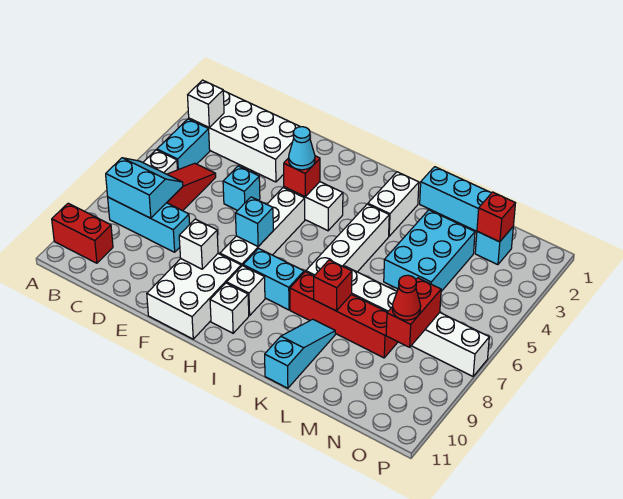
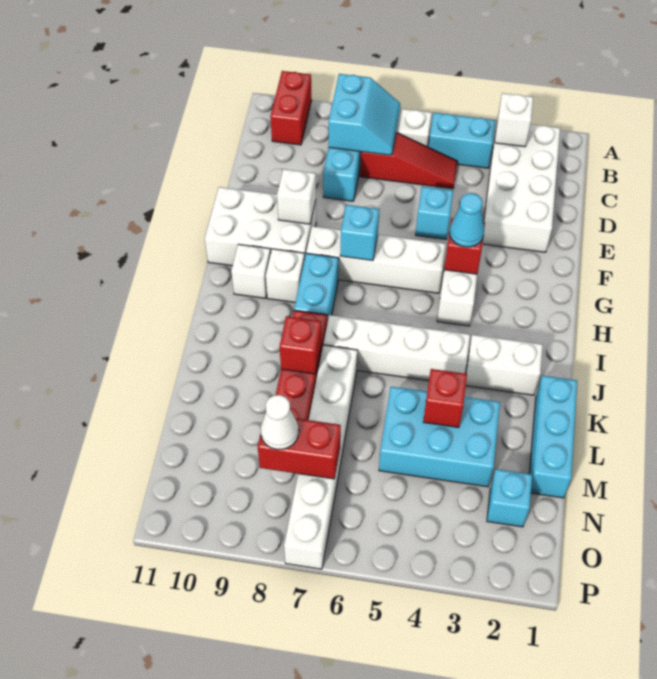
cyan slope K9:K11 level 1 top 11 -> none
red brick N2 level 2 -> red brick L4 level 2
red cone N8 level 3 -> white cone N8 level 3

